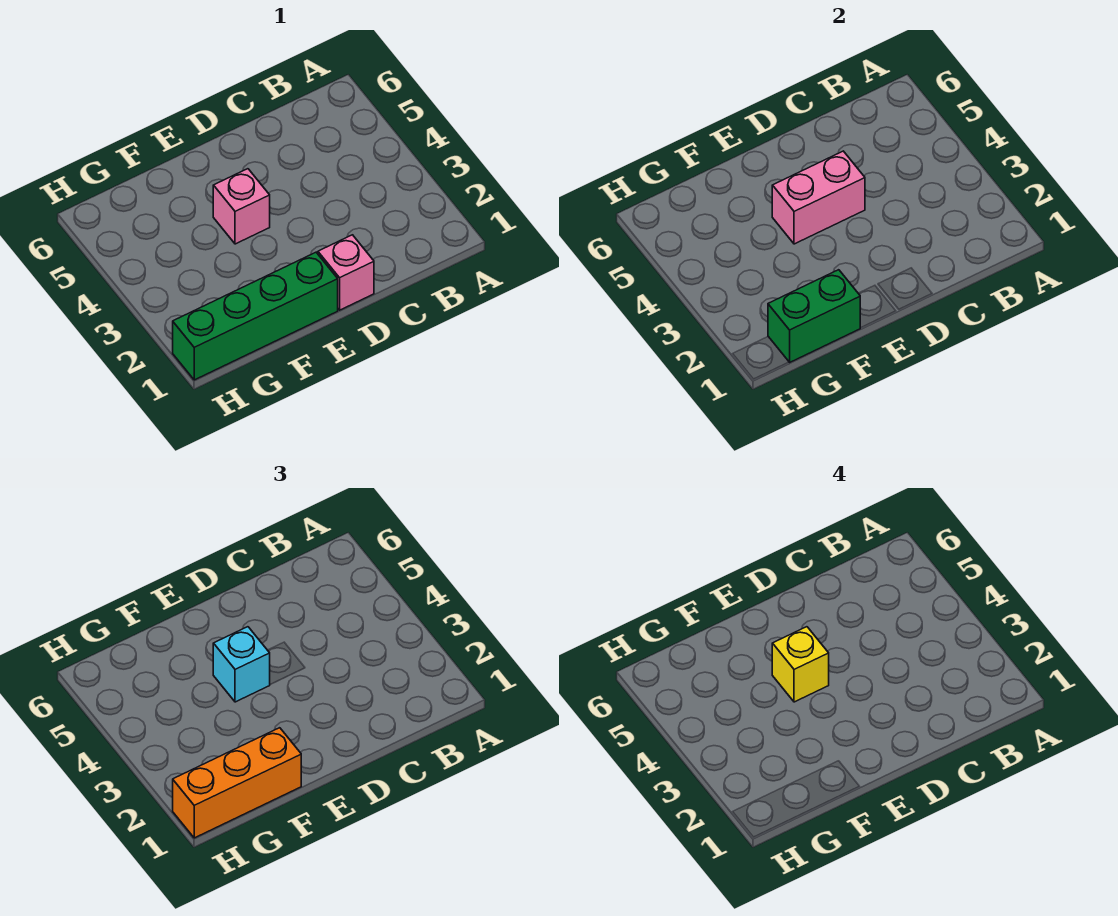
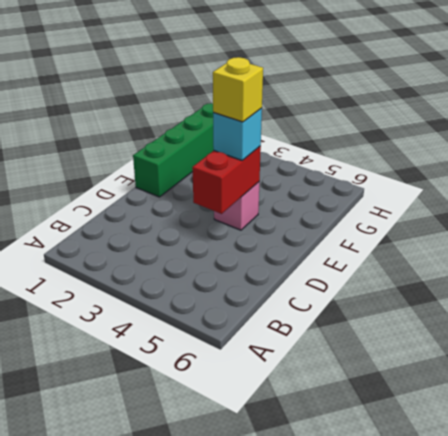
pink brick D1 level 1 -> none
pink brick D4:E4 level 2 -> red brick D4:E4 level 2
green brick F1:G1 level 2 -> none
orange brick F1:H1 level 3 -> none

